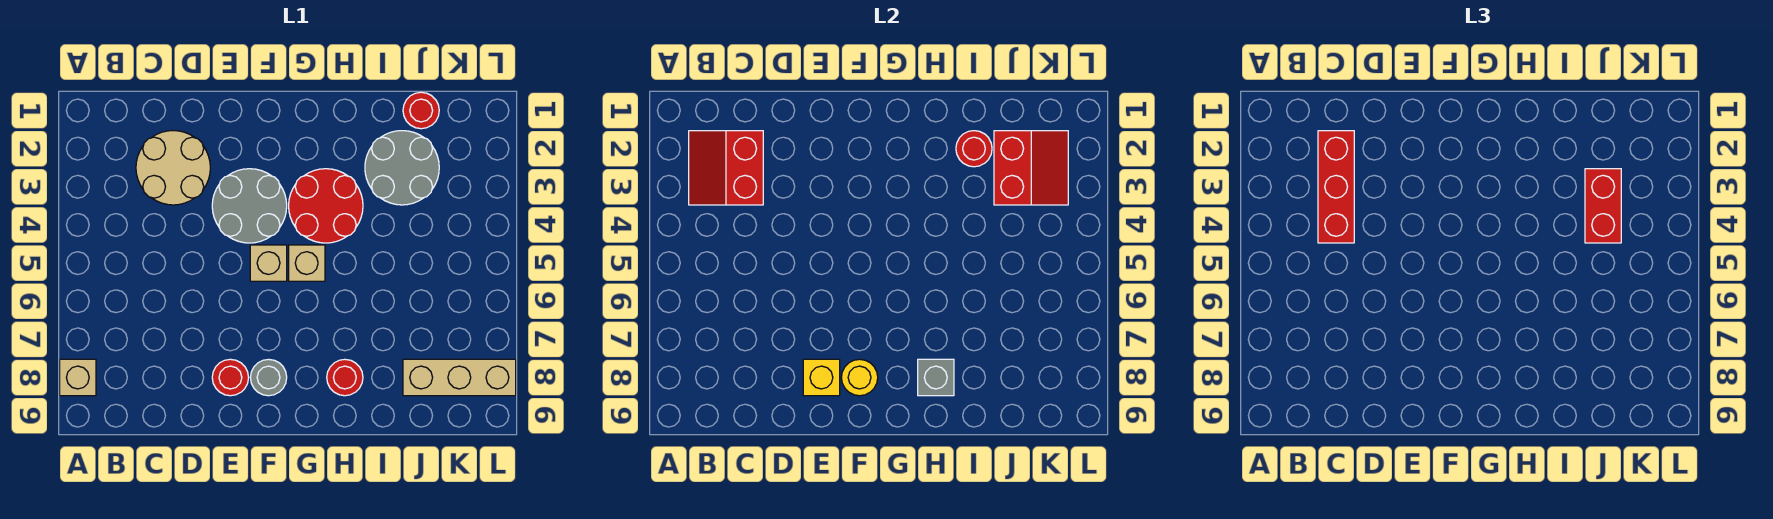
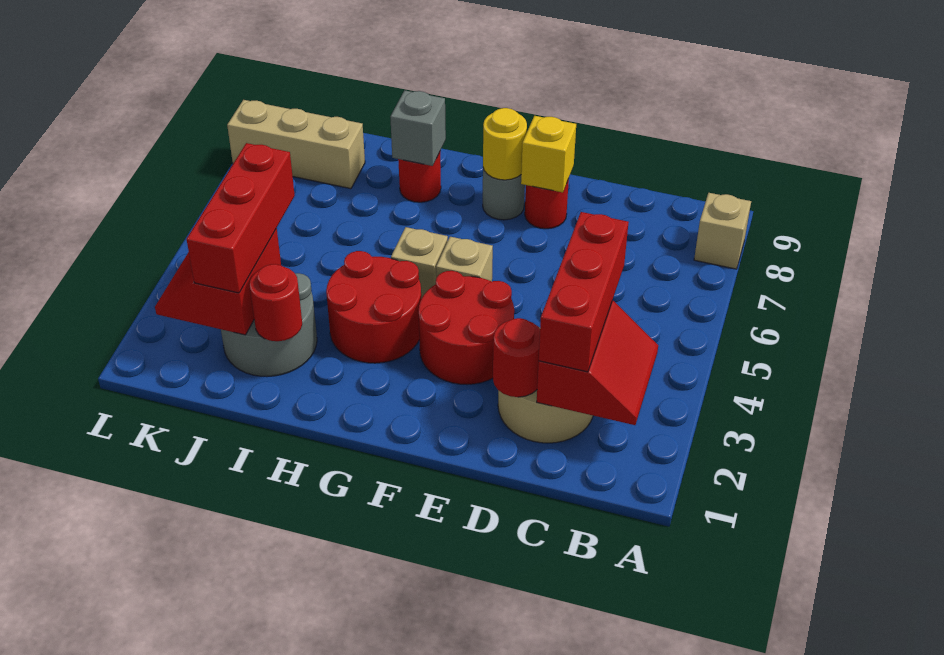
grey round brick E3:F4 level 1 -> red round brick E3:F4 level 1
red round brick J1 level 1 -> red round brick D2 level 2
red brick J3:J4 level 3 -> red brick J2:J4 level 3

